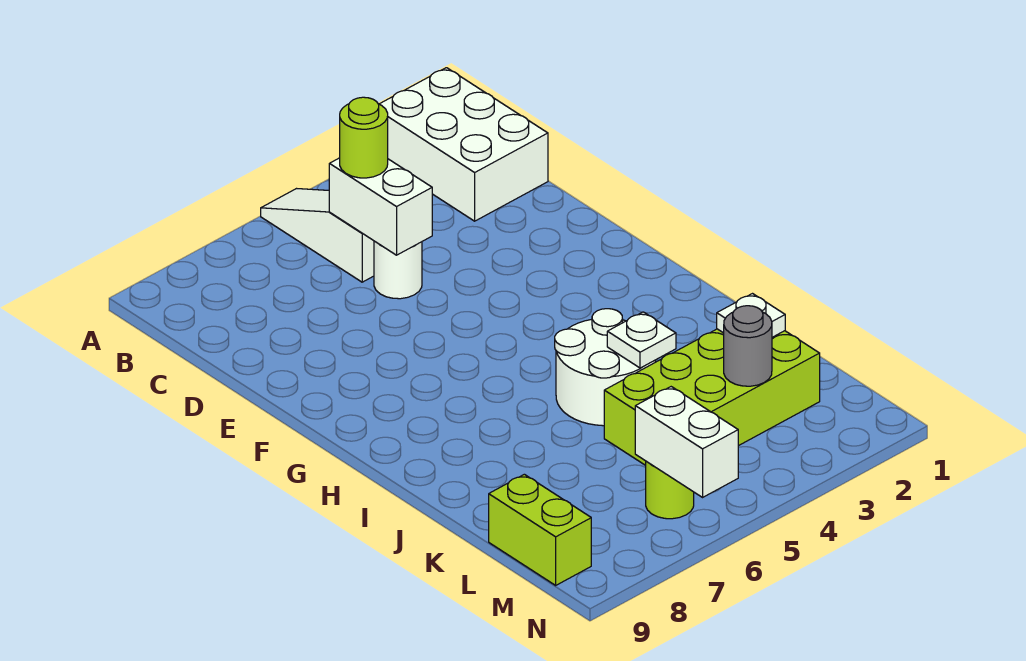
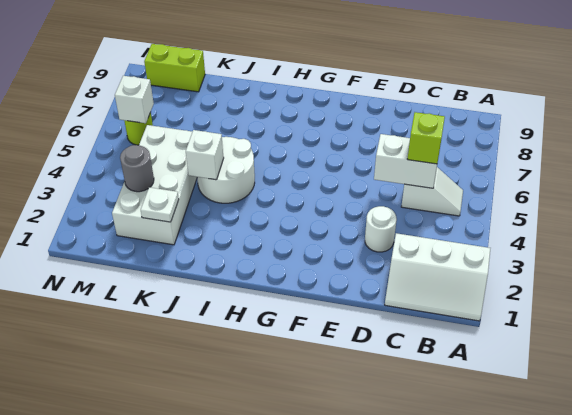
white brick A1:C2 level 1 -> white slope A1:C2 level 1 top 2
white slope A5:C5 level 1 top C -> white slope B5:C5 level 1 top C
lime round brick C5 level 3 -> lime brick C5 level 3
white round brick D5 level 1 -> white round brick D3 level 1
white plate J4 level 2 -> white brick J4 level 2
lime brick K2:L5 level 1 -> white brick K2:L5 level 1
white brick M6:N6 level 2 -> white brick M6 level 2

